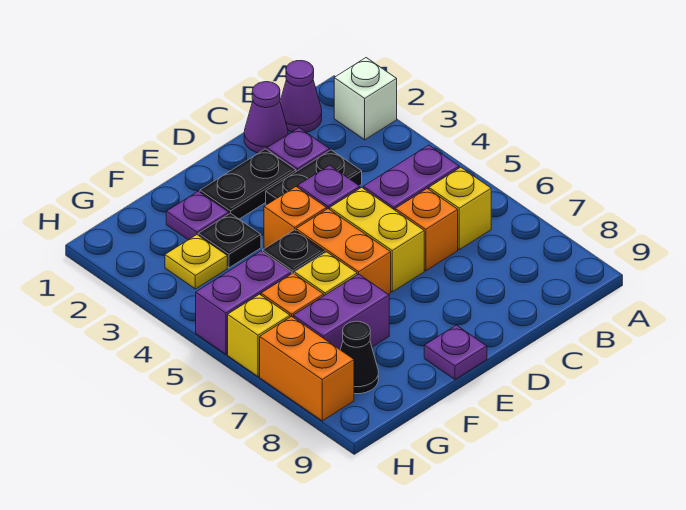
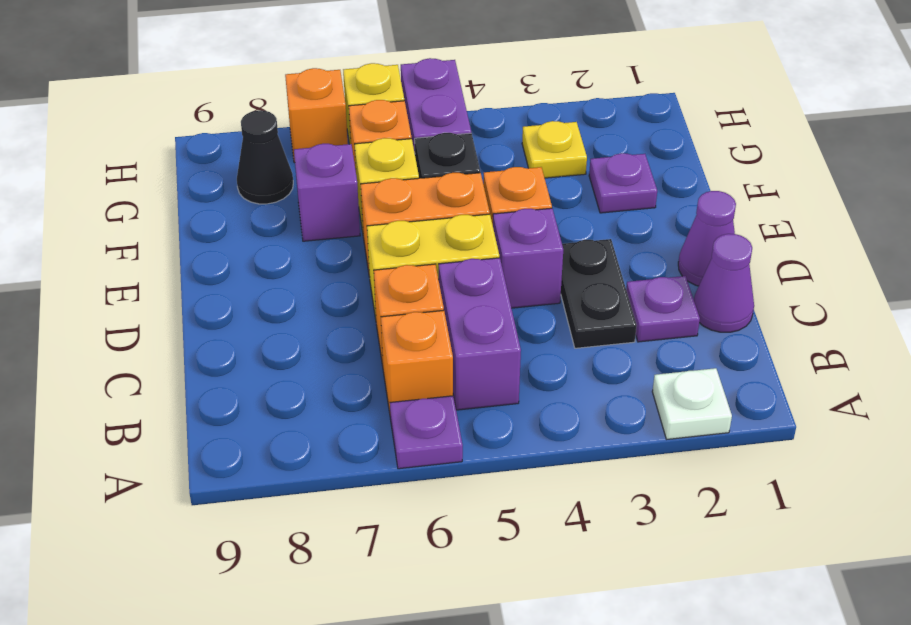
white brick A2 level 1 -> white plate A2 level 1
purple cone B1 level 1 -> purple cone D1 level 1
yellow brick B6 level 1 -> orange brick B6 level 1
black plate D2:E2 level 1 -> none
purple plate E9 level 1 -> purple plate A6 level 1
black plate F3 level 1 -> none
purple brick F7:G7 level 1 -> purple brick F7 level 1
orange brick H7:H8 level 1 -> orange brick H7 level 1

